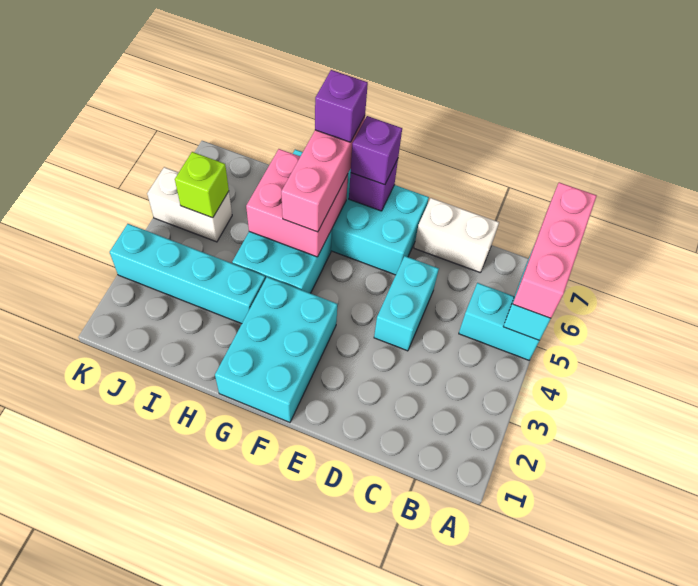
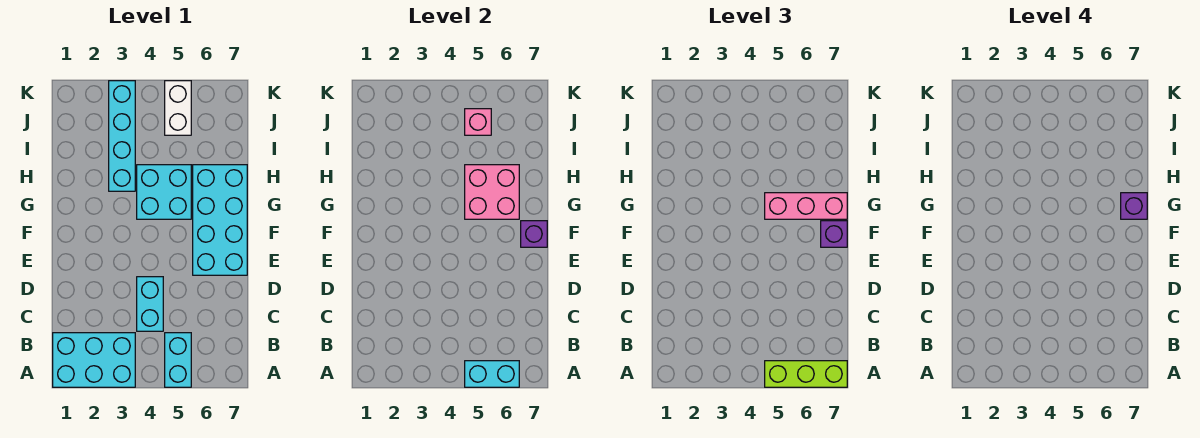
pink brick A5:A7 level 3 -> lime brick A5:A7 level 3
white brick C7:D7 level 1 -> none
cyan brick D4:D5 level 1 -> cyan brick C4:D4 level 1
cyan brick F1:G3 level 1 -> cyan brick A1:B3 level 1
lime brick J5 level 2 -> pink brick J5 level 2

